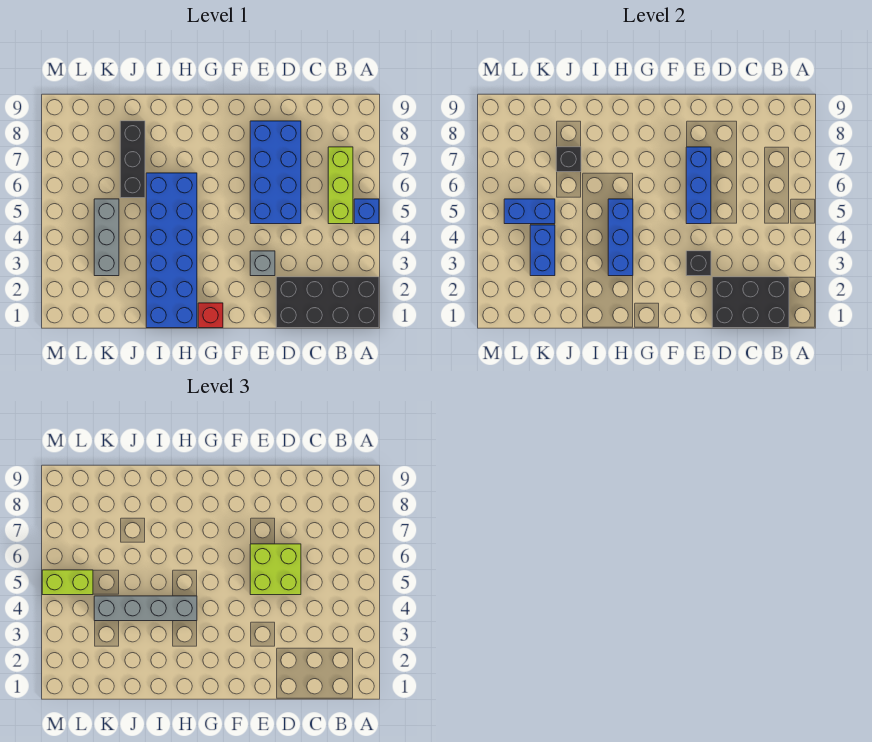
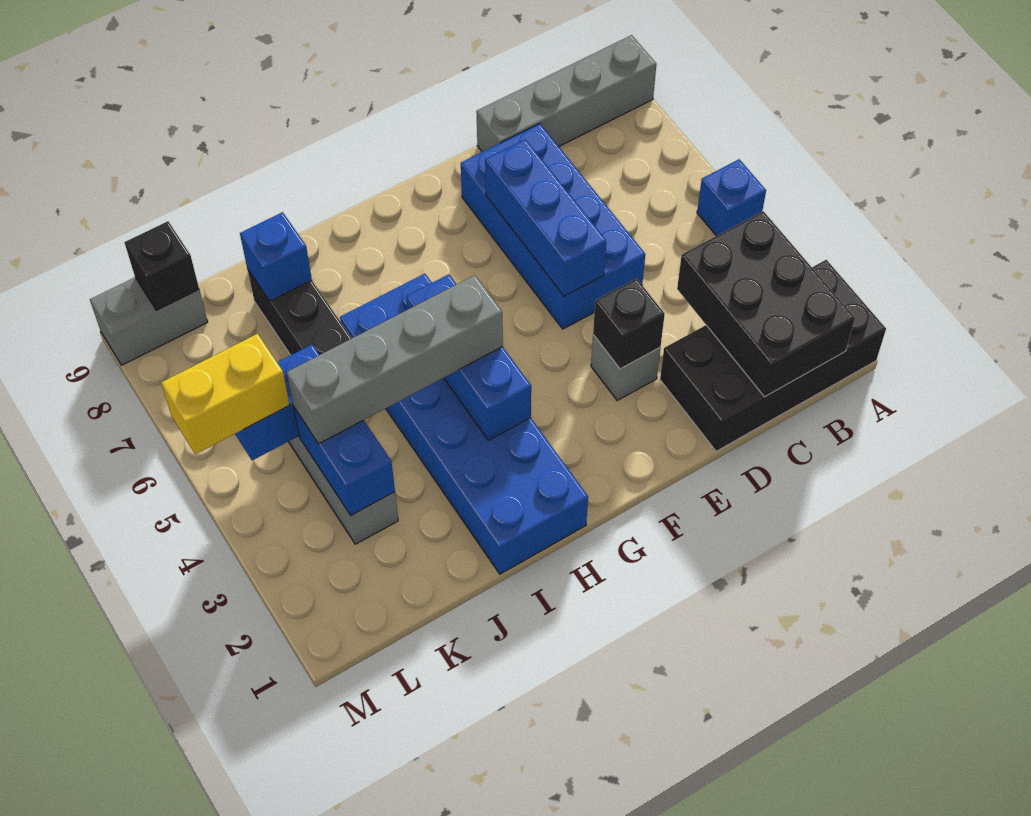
none -> grey brick A9:D9 level 1
black brick B1:D2 level 2 -> black brick B1:C3 level 2
lime brick B5:B7 level 1 -> none
lime brick D5:E6 level 3 -> none
red brick G1 level 1 -> none
black brick J7 level 2 -> black brick L9 level 2
none -> blue brick J8 level 2
lime brick L5:M5 level 3 -> yellow brick L5:M5 level 3
none -> grey brick L9:M9 level 1

